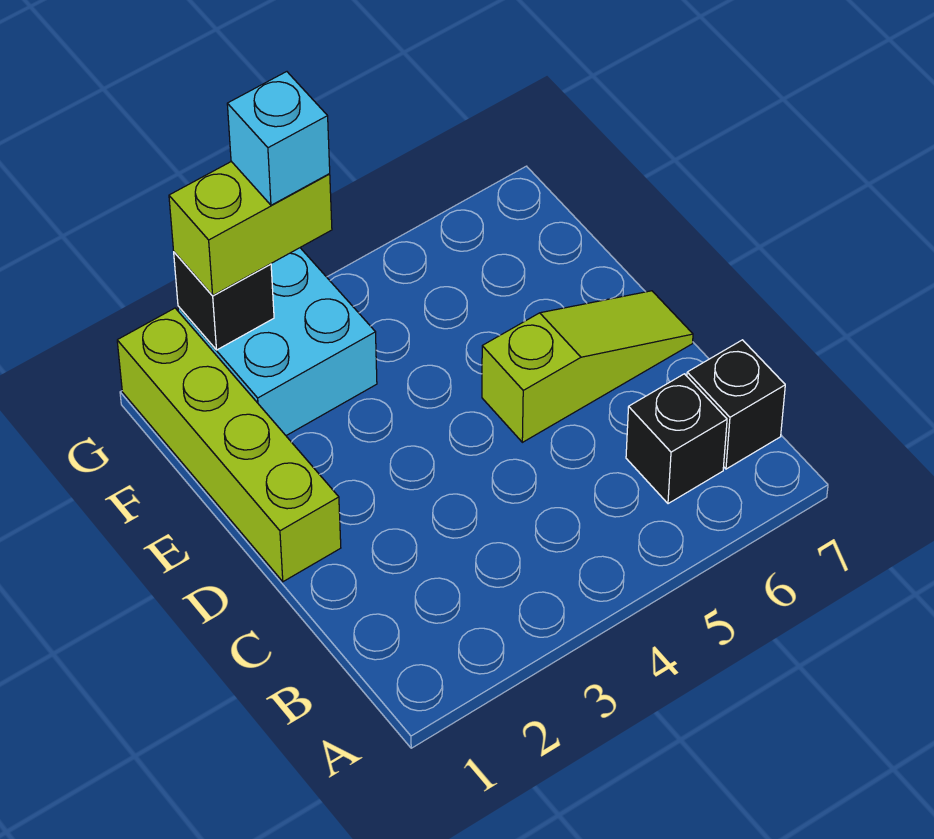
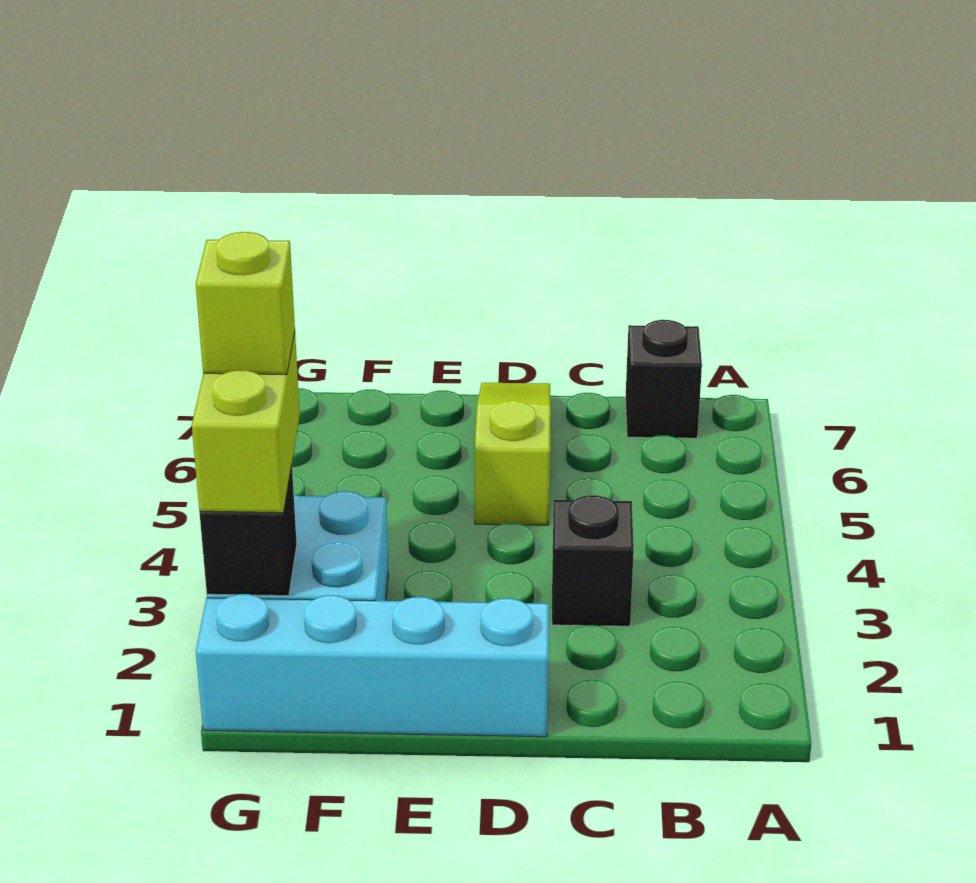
black brick B6 level 1 -> black brick C3 level 1
lime brick D1:G1 level 1 -> cyan brick D1:G1 level 1
cyan brick G3 level 4 -> lime brick G3 level 4

